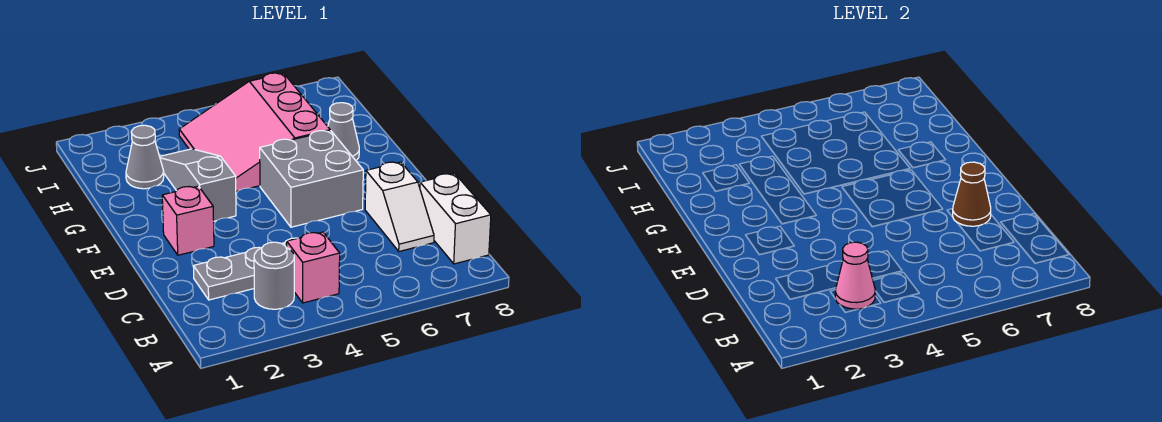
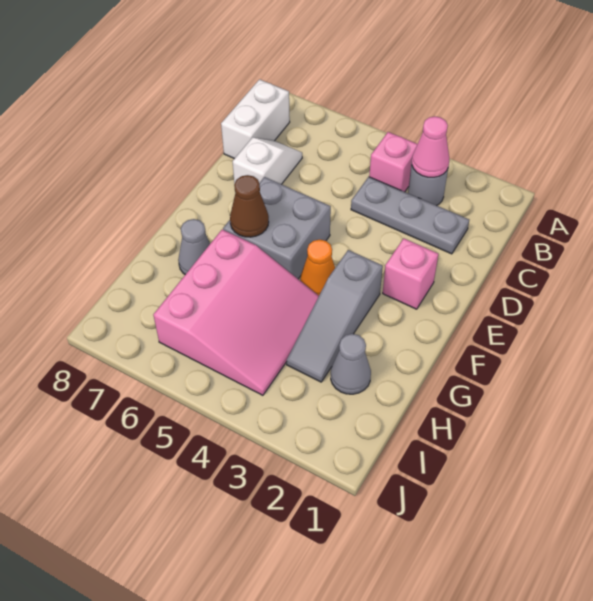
brown cone D7 level 2 -> brown cone F6 level 2
none -> orange cone F4 level 1

